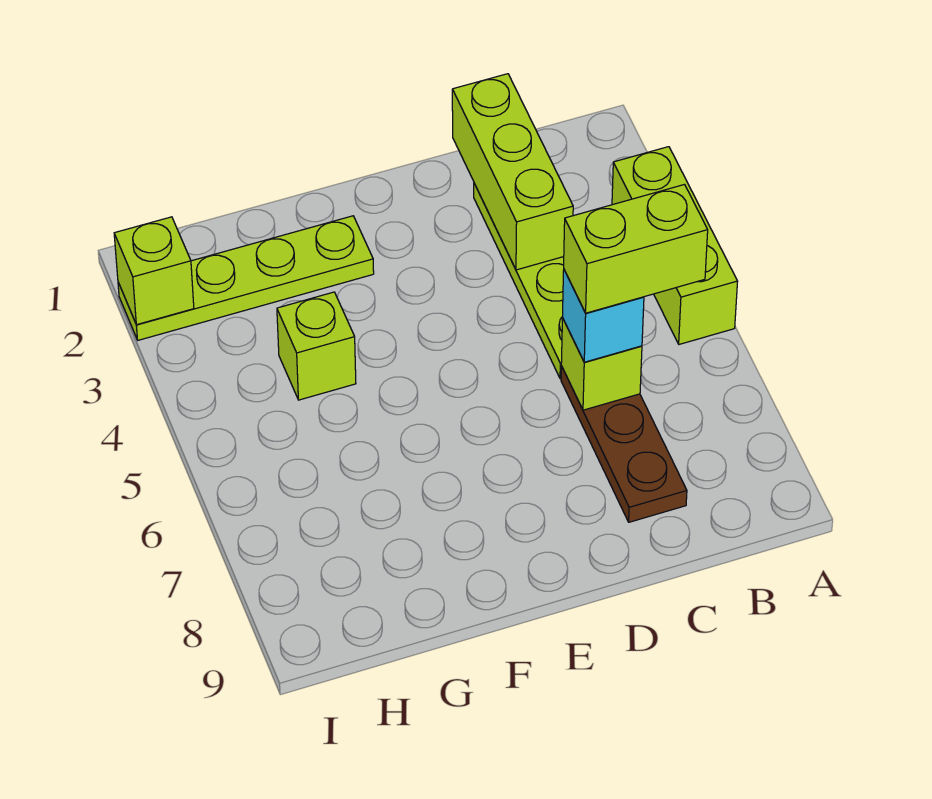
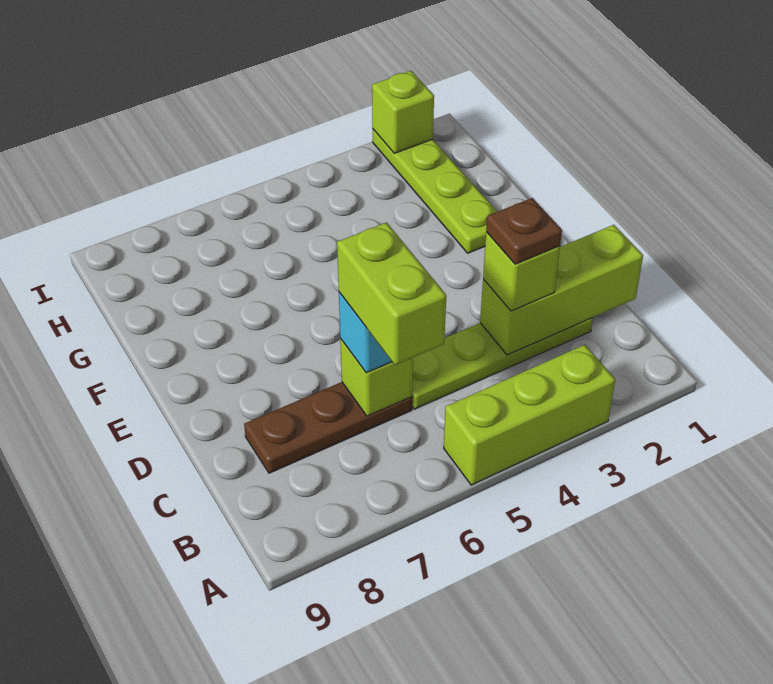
none -> brown plate C3 level 4
lime brick G4 level 1 -> lime brick C3 level 3

